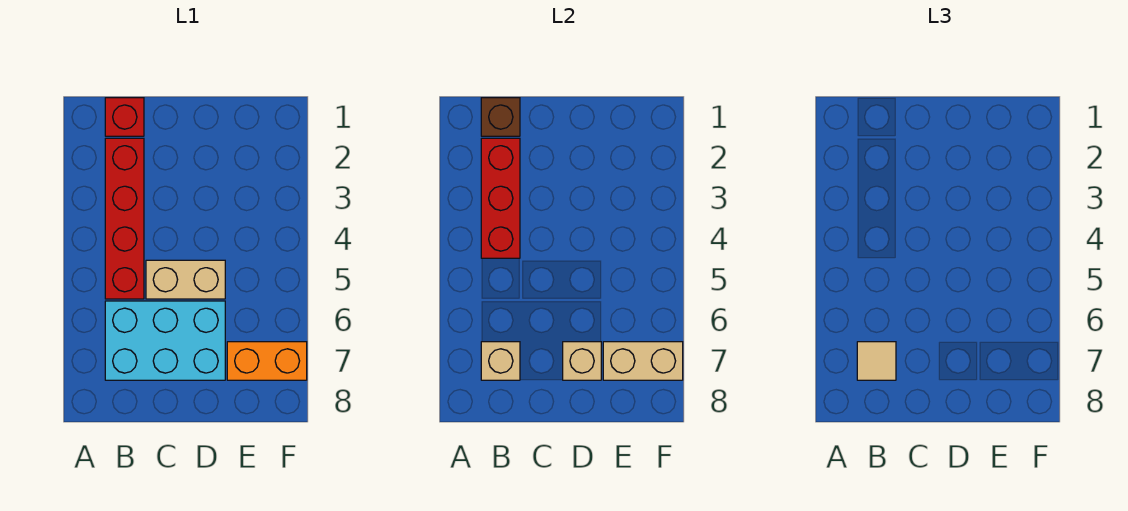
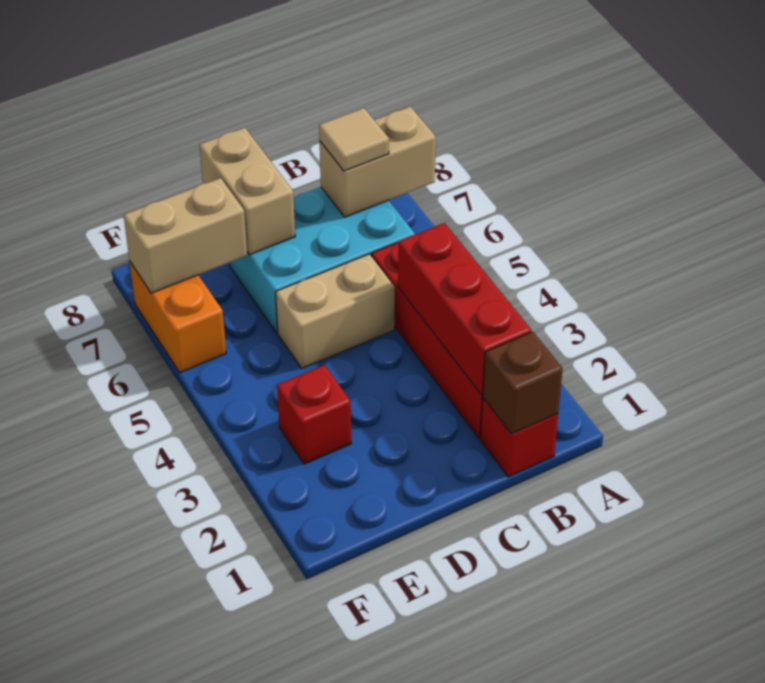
tan brick B7 level 2 -> tan brick A7:B7 level 2
tan brick D7 level 2 -> tan brick D7:D8 level 2
none -> red brick E3 level 1
orange brick E7:F7 level 1 -> orange brick F6:F7 level 1

